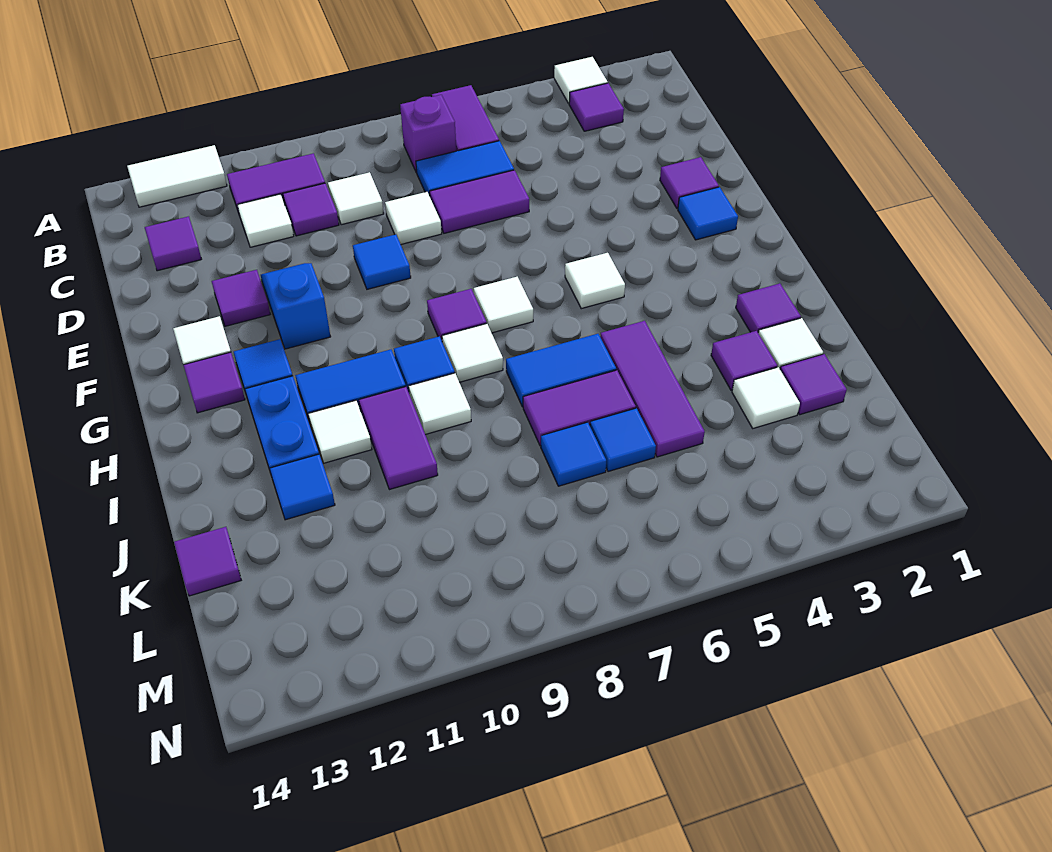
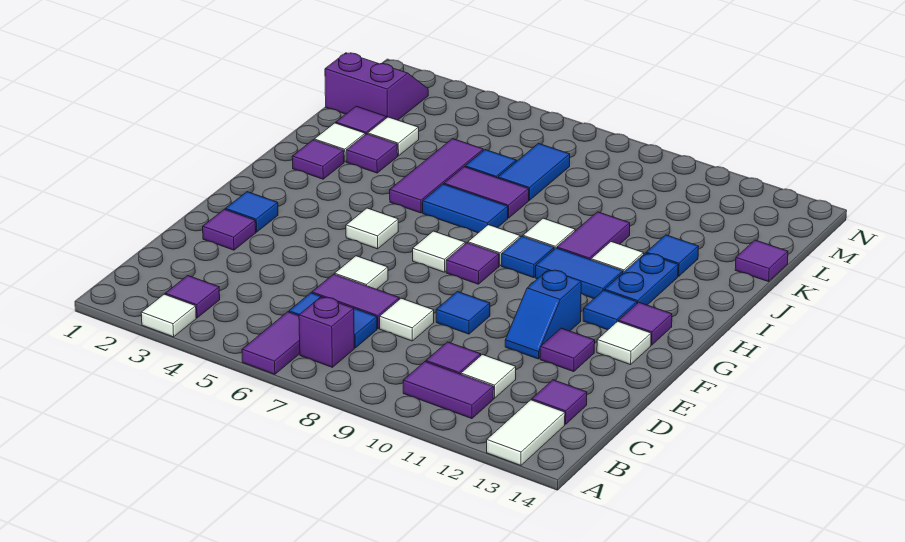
white tile A12:A13 level 1 -> white tile A13:B13 level 1
white tile C9 level 1 -> white tile E6 level 1
blue tile K7 level 1 -> blue tile K7:L7 level 1
none -> purple slope L1:M2 level 1 top L

